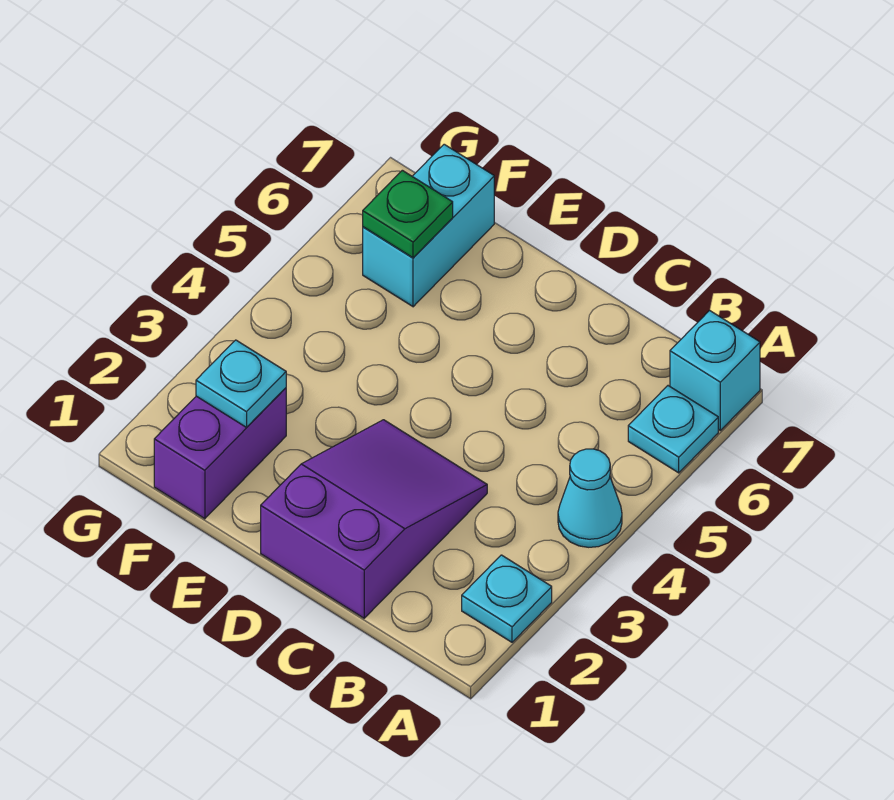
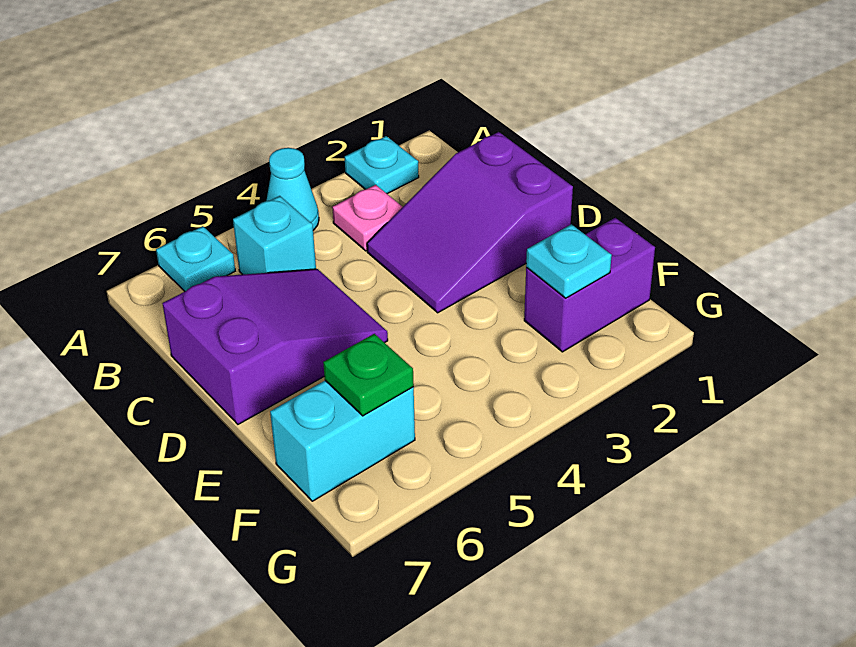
cyan brick A7 level 1 -> cyan brick B5 level 1
none -> pink plate B3 level 1
none -> purple slope C5:D7 level 1 top 7

